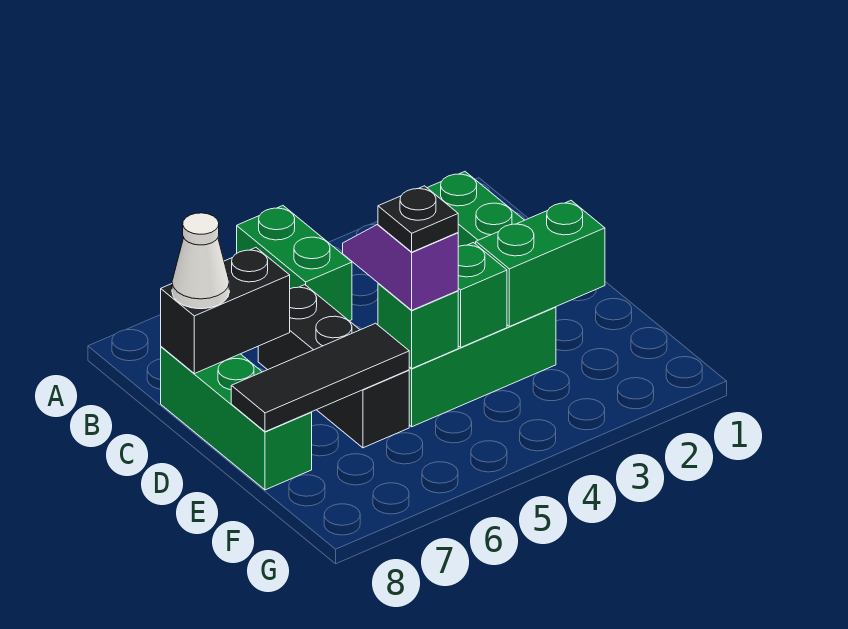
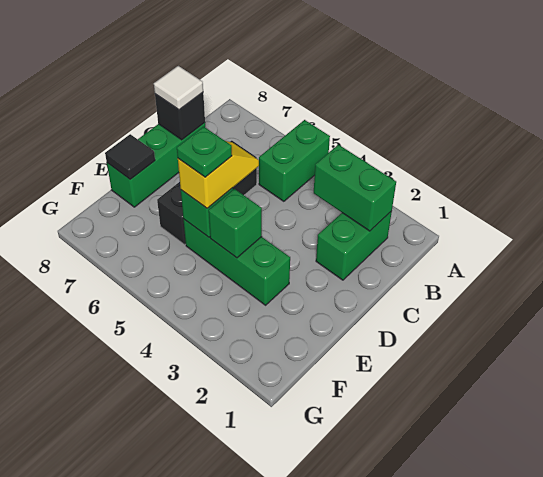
black brick C7:C8 level 2 -> black brick C8 level 2
white cone C8 level 3 -> white tile C8 level 3
purple slope D5:E5 level 3 top E -> yellow slope D5:E5 level 3 top E
green brick E2:E3 level 2 -> green brick B2:B3 level 2
black plate E5 level 4 -> green plate E5 level 4
black tile E6:E8 level 2 -> black tile E8 level 2

